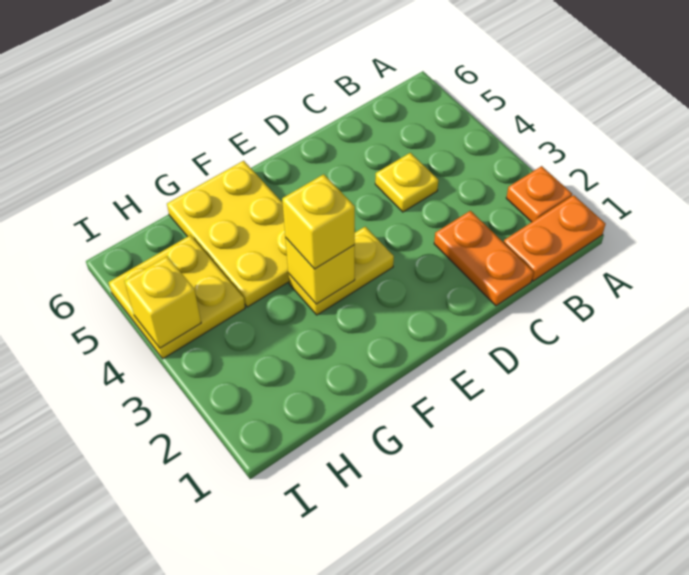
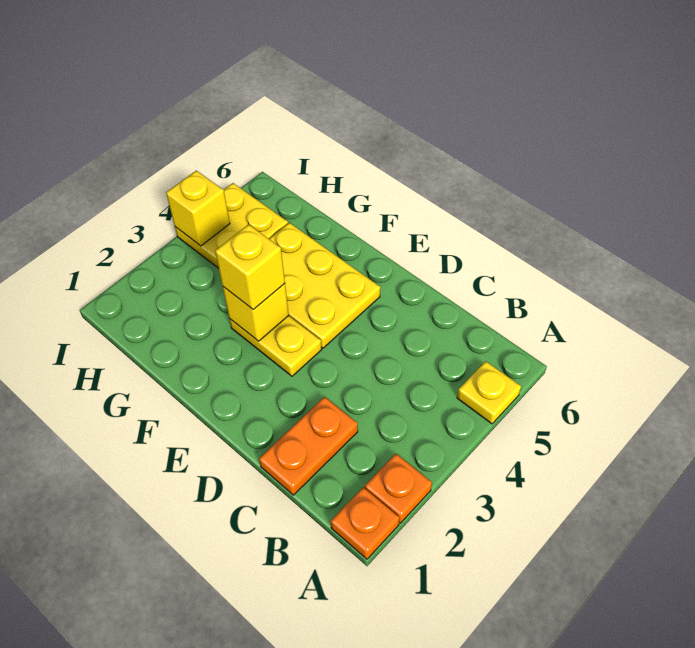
orange plate A1:B1 level 1 -> orange plate A1 level 1
yellow plate C4 level 1 -> yellow plate A5 level 1
yellow plate F4:G6 level 1 -> yellow plate E4:G5 level 1

